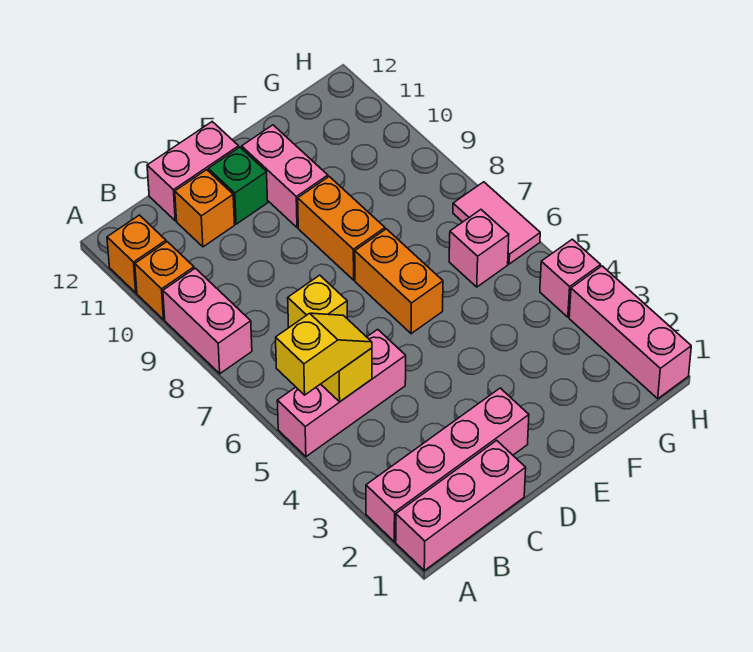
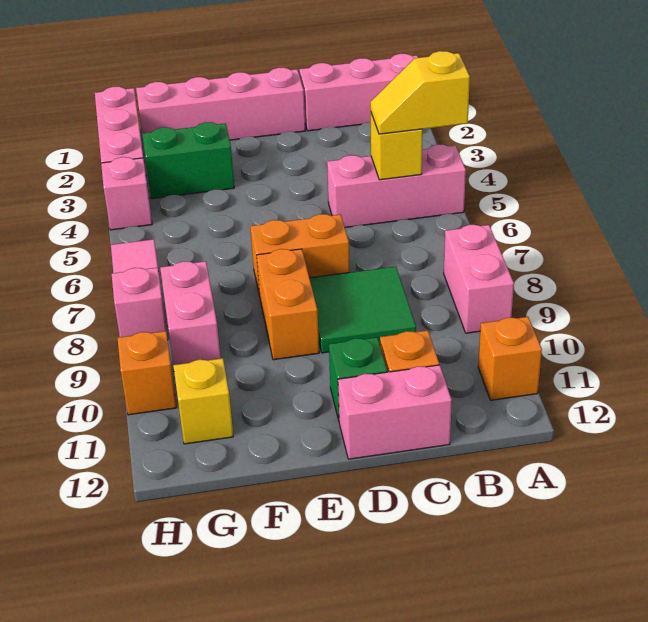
pink brick A2:D2 level 1 -> pink brick D1:G1 level 1
orange brick A10 level 1 -> orange brick H10 level 1
yellow brick C7 level 1 -> yellow brick G11 level 1
none -> green tile C8:D9 level 1
orange brick E6:E7 level 1 -> orange brick D7:E7 level 1
pink brick E10:E11 level 1 -> pink brick G8:G9 level 1
none -> green brick F3:G3 level 1
pink brick G6 level 1 -> pink brick H8 level 1

